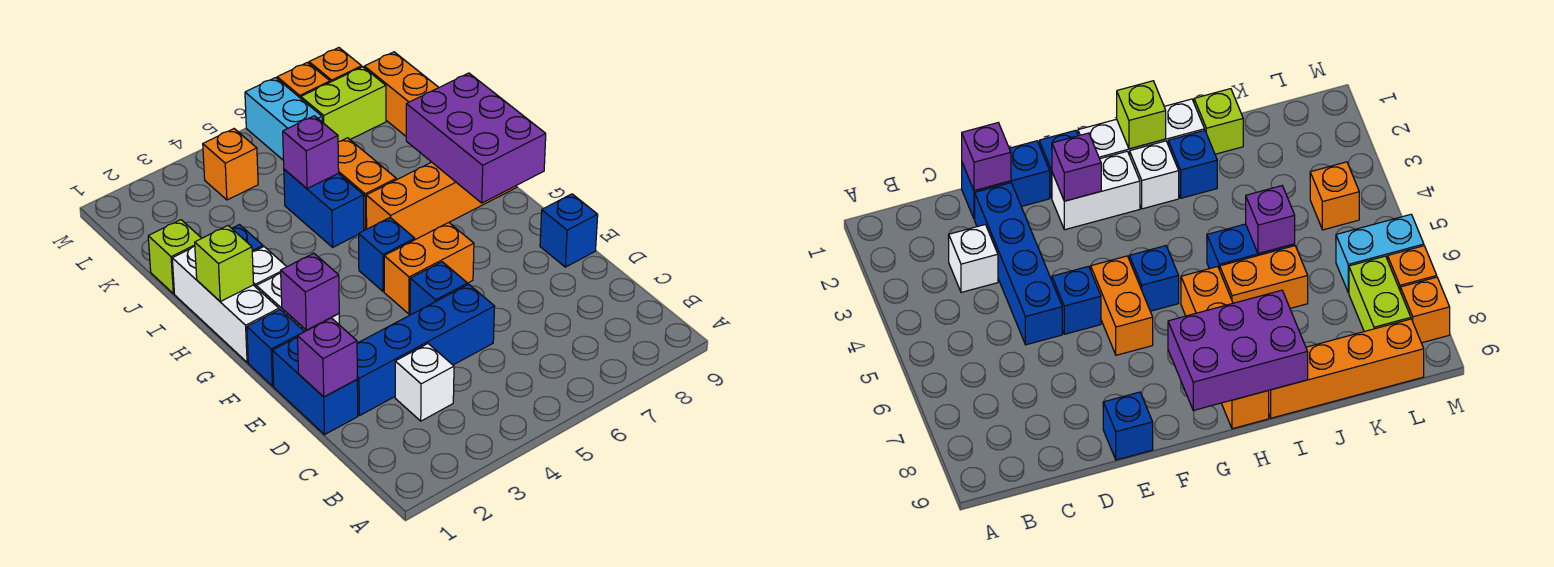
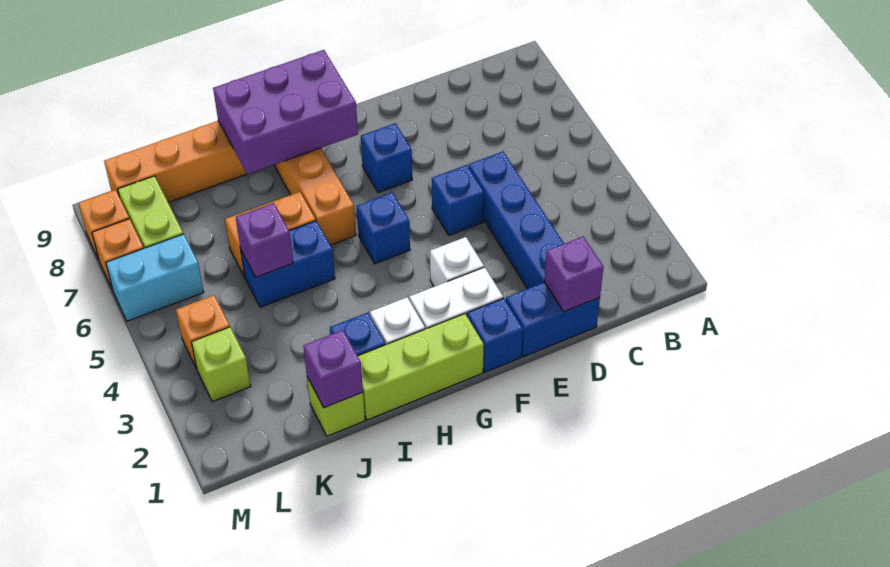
white brick C3 level 1 -> white brick F3 level 1
blue brick E9 level 1 -> blue brick F7 level 1
purple brick F2 level 2 -> purple brick J1 level 2
orange brick F5:F6 level 1 -> none
white brick G1:I1 level 1 -> lime brick G1:I1 level 1
lime brick H1 level 2 -> lime brick L3 level 1

